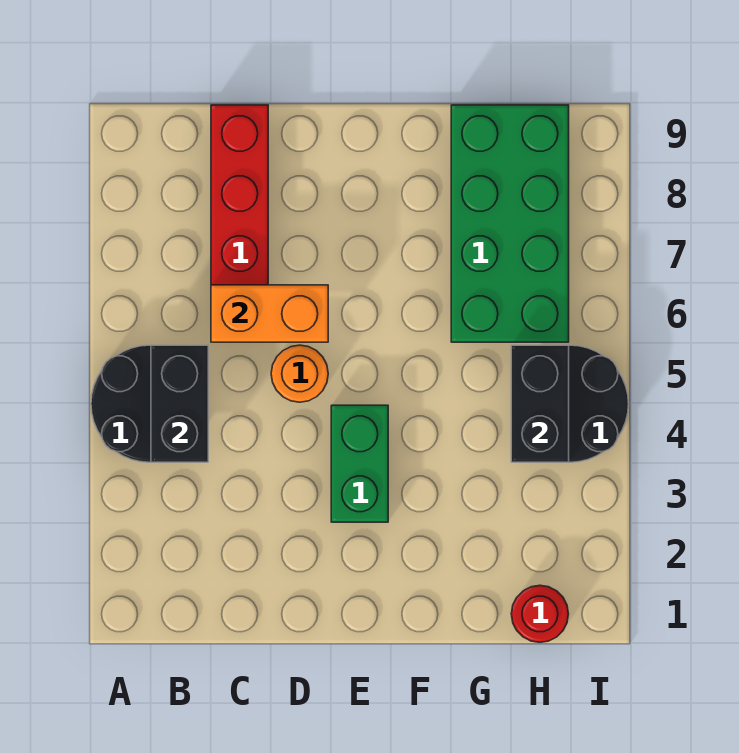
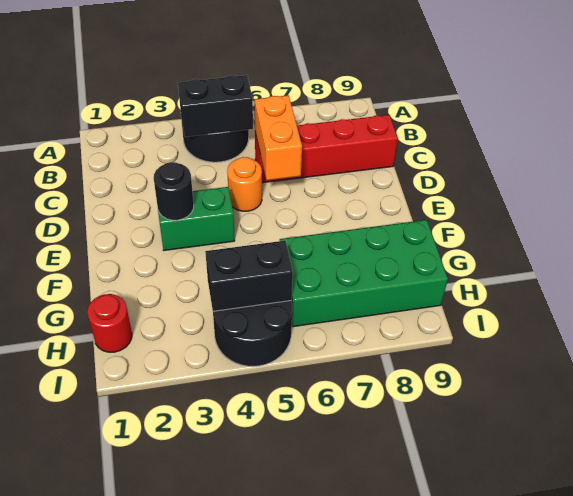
none -> black round brick E3 level 2

